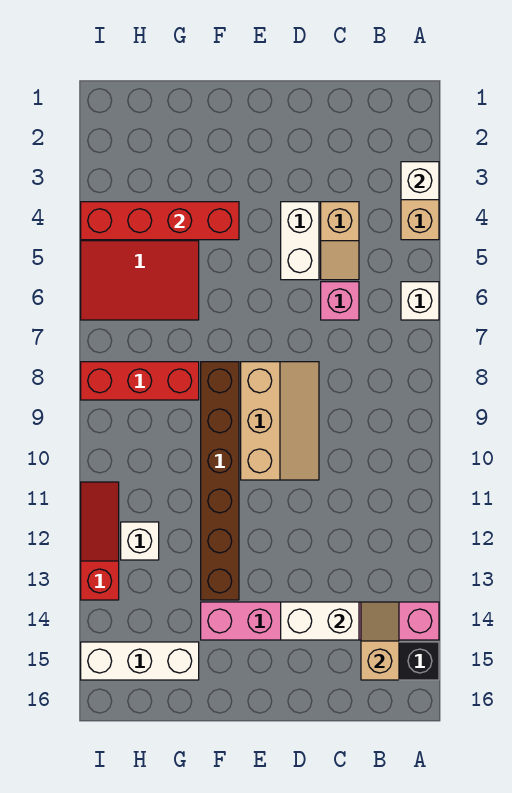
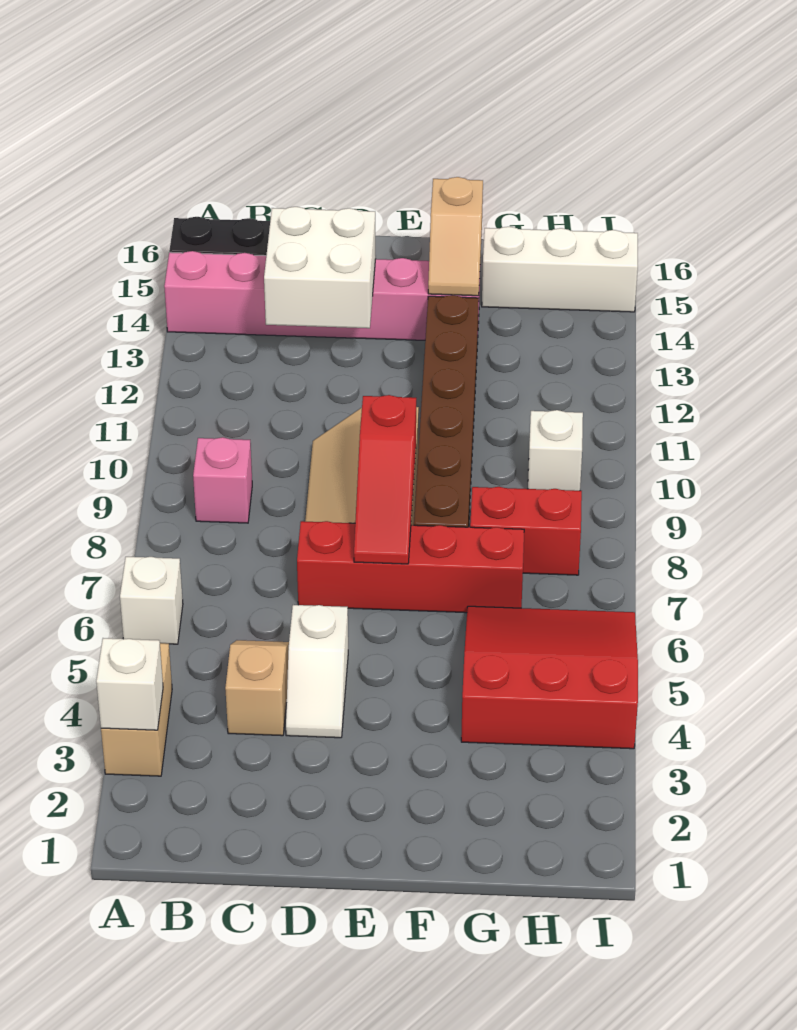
tan slope B14:B15 level 2 top 15 -> tan slope F14:F15 level 2 top 15
pink brick C6 level 1 -> pink brick B9 level 1
white brick C14:D14 level 2 -> white brick C13:D14 level 2
white brick D4:D5 level 1 -> white slope D4:D5 level 1 top 5
red brick F4:I4 level 2 -> red brick D7:G7 level 1
red brick G8:I8 level 1 -> red brick G8:H8 level 1
white brick H12 level 1 -> white brick H10 level 1
red slope I11:I13 level 1 top 13 -> red slope E7:E9 level 2 top 9

